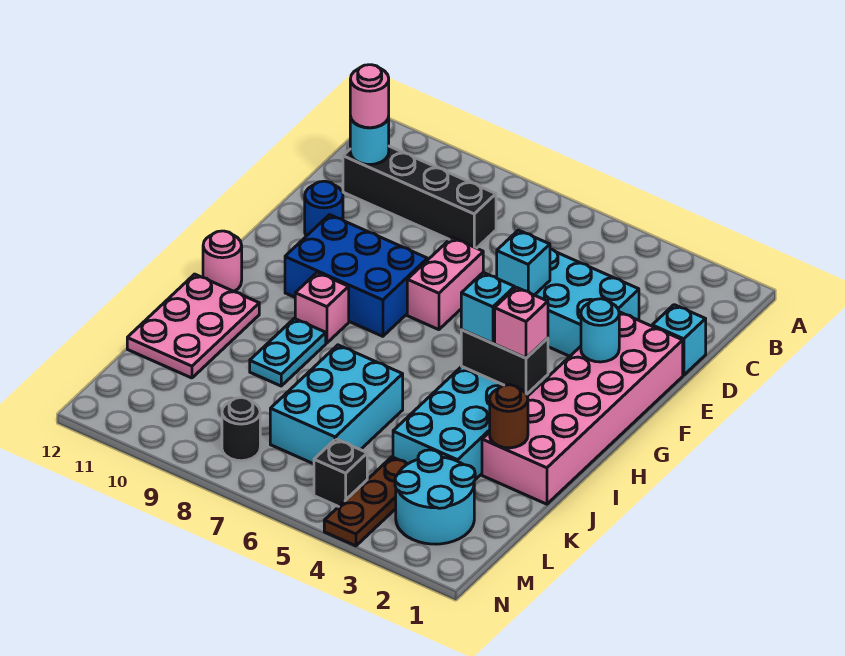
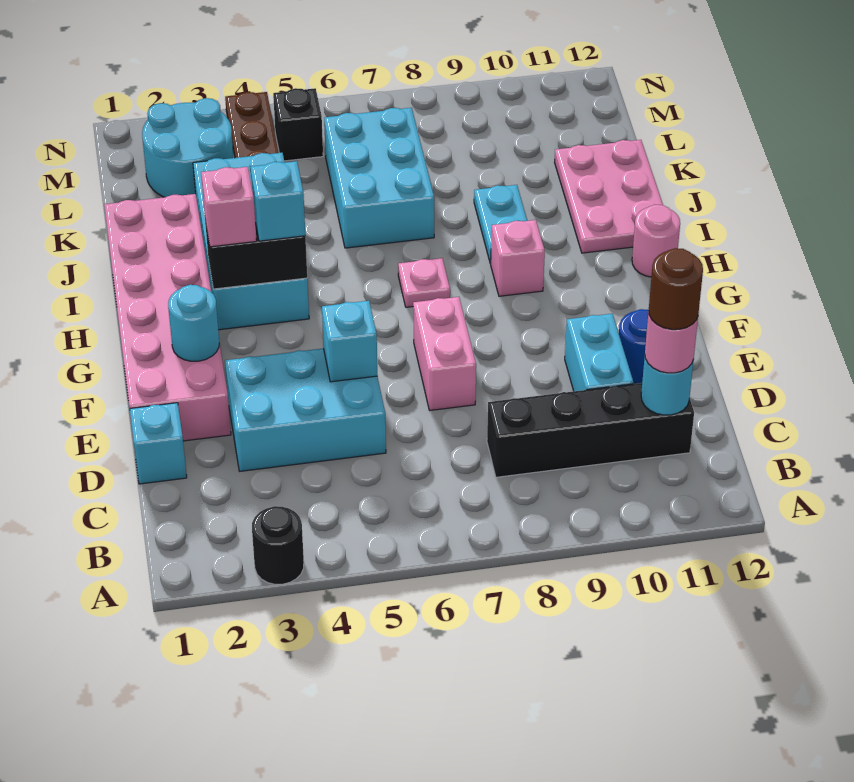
none -> cyan brick D10:E10 level 1
blue brick F8:G10 level 1 -> none
none -> pink plate H7 level 1
brown round brick J2 level 2 -> brown round brick C11 level 4
black round brick M8 level 1 -> black round brick A3 level 1

